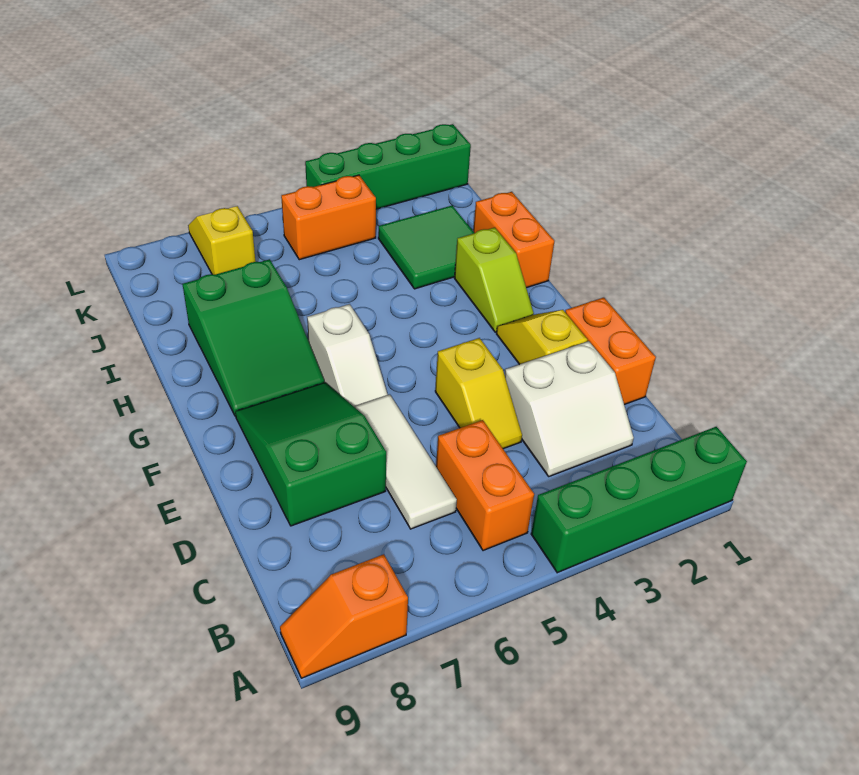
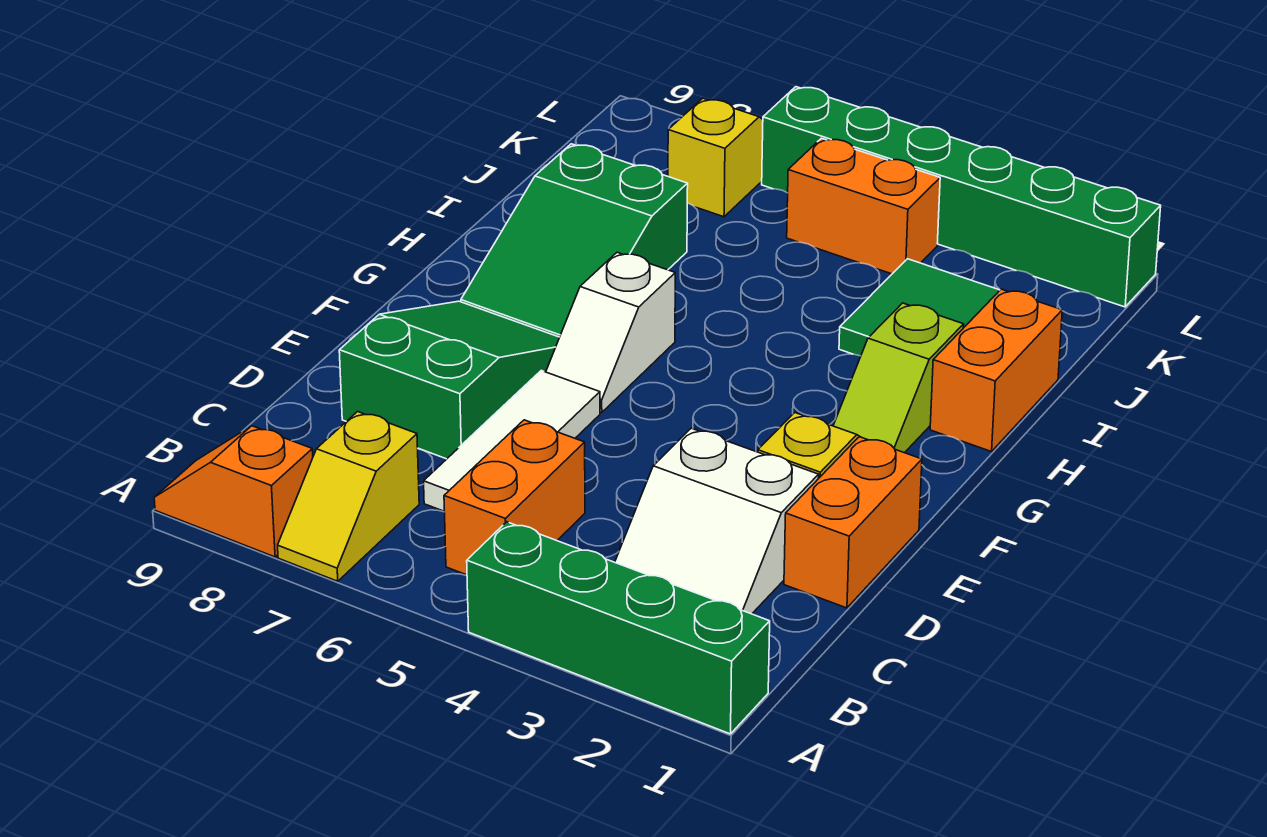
yellow slope D4:E4 level 1 top E -> yellow slope A7:B7 level 1 top B
green brick L1:L4 level 1 -> green brick L1:L6 level 1

